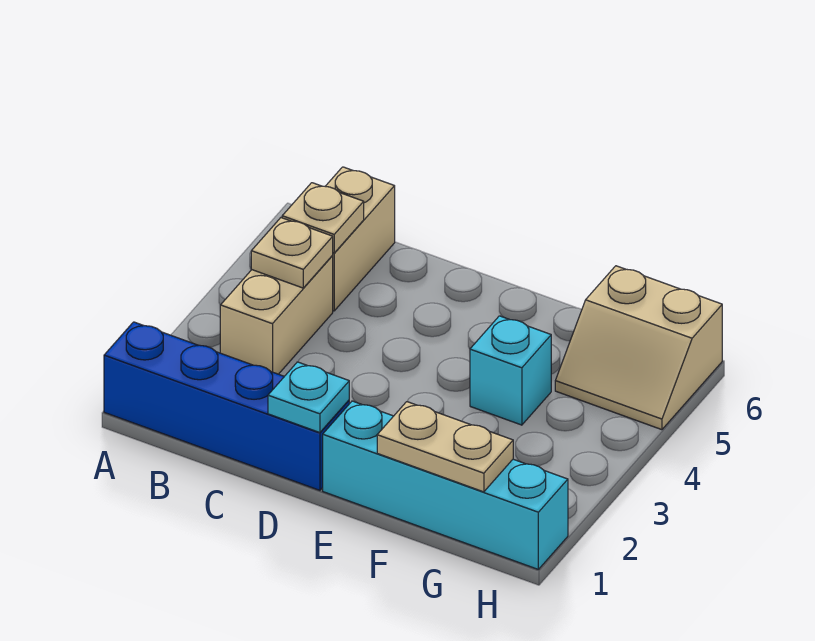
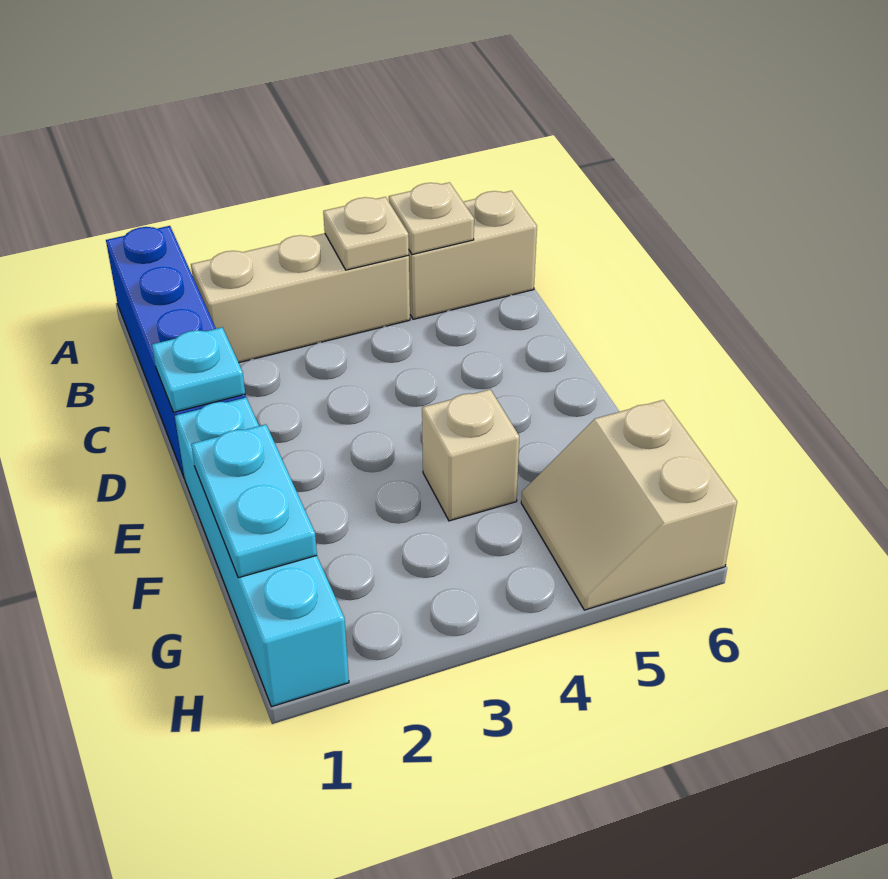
tan brick B3:B4 level 1 -> tan brick B2:B4 level 1
tan plate F1:G1 level 2 -> cyan plate F1:G1 level 2
cyan brick F4 level 1 -> tan brick F4 level 1

